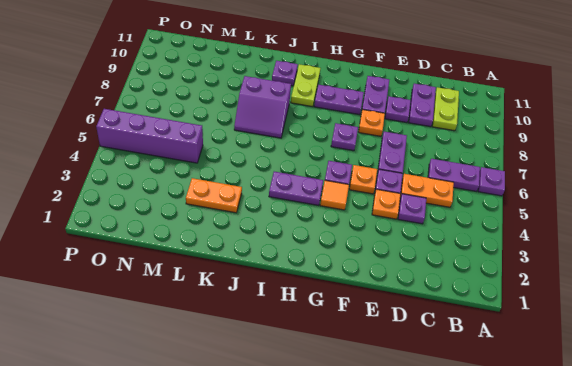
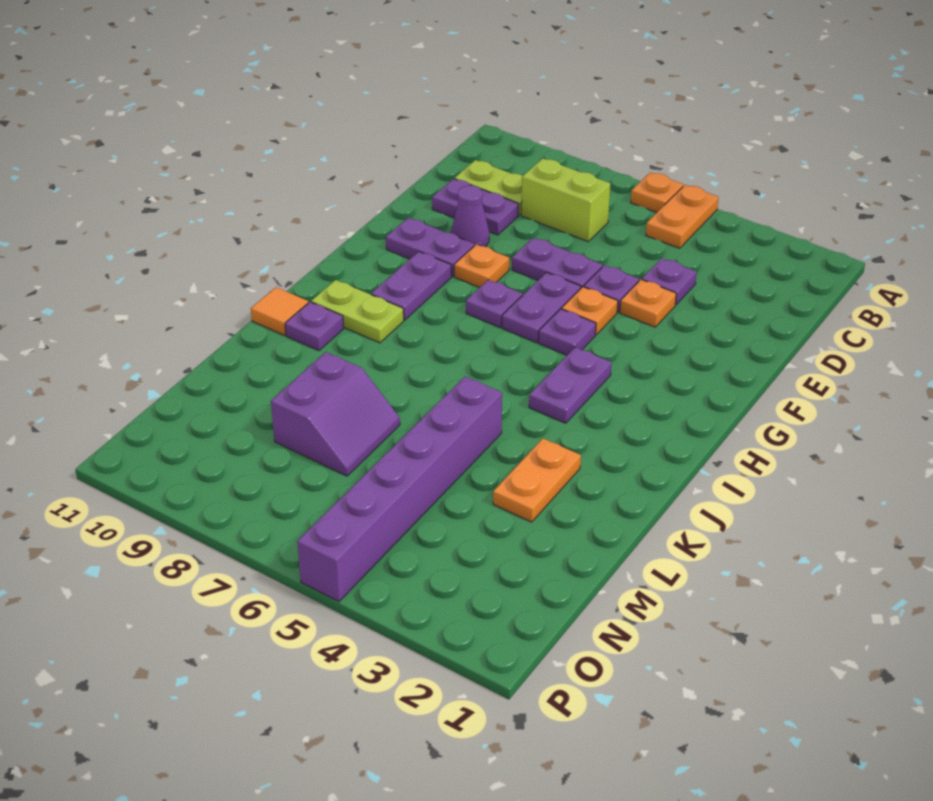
purple plate A6 level 1 -> orange plate A6 level 1
purple plate B6:C6 level 1 -> purple plate F6:G6 level 1
orange plate C5:D5 level 1 -> orange plate A5:B5 level 1
none -> lime brick C7:C8 level 1
purple plate E9 level 1 -> purple cone E9 level 1
orange tile G4 level 1 -> orange tile J11 level 1
purple slope J7:K8 level 1 top 8 -> purple slope L7:M8 level 1 top 8
purple brick M5:P5 level 1 -> purple brick K5:P5 level 1

